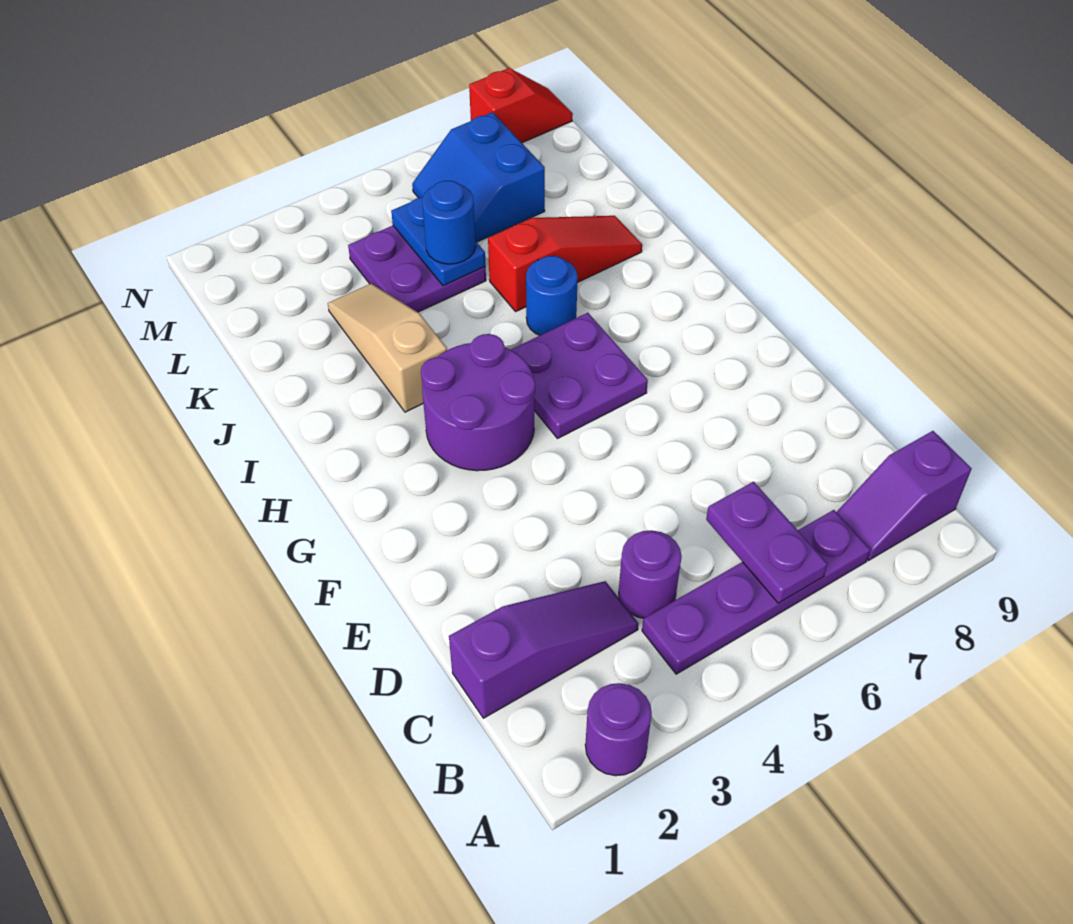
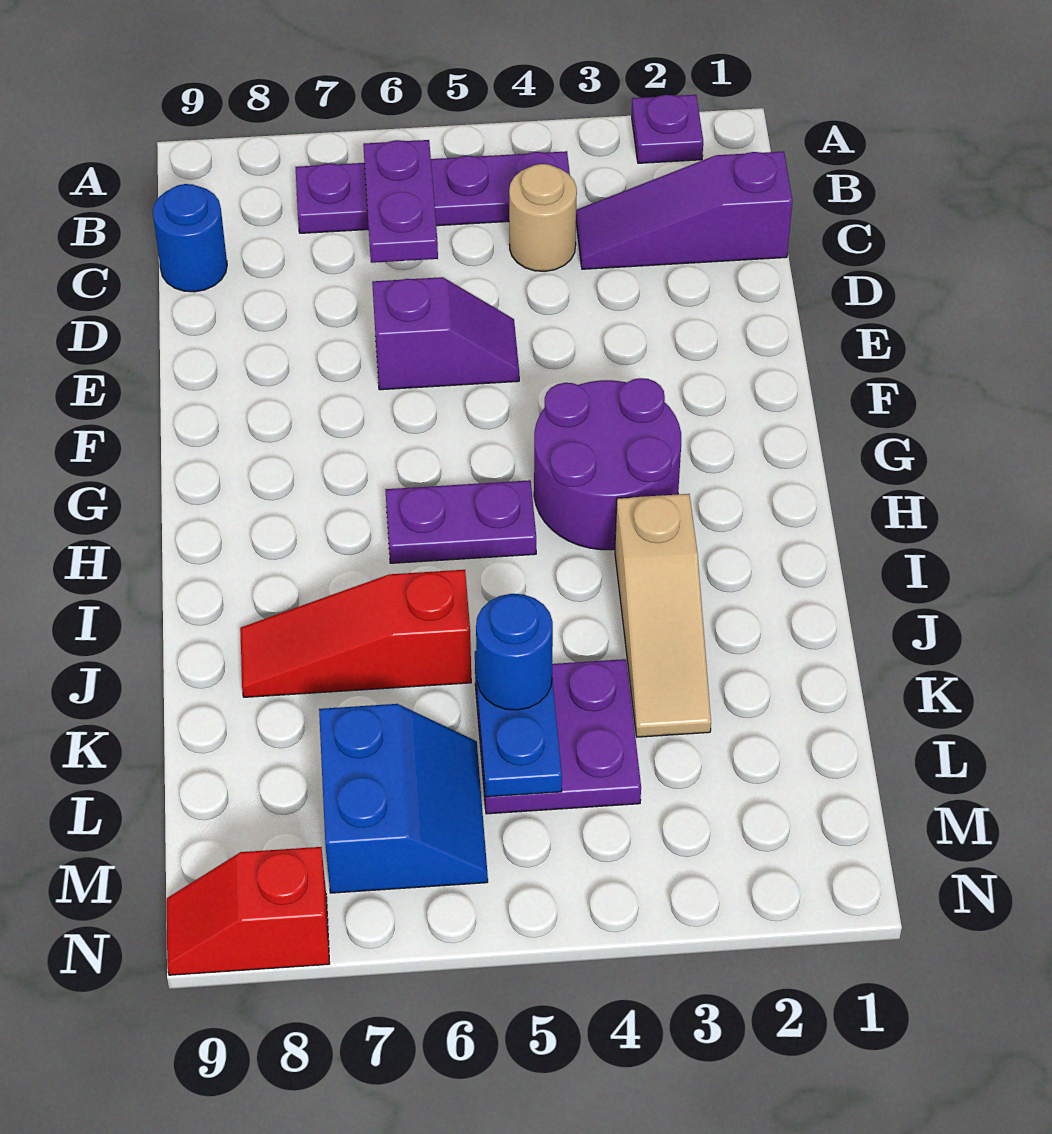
purple round brick A2 level 1 -> purple plate A2 level 1
purple slope B8:B9 level 1 top 9 -> purple slope E5:E6 level 1 top 6
purple round brick C4 level 1 -> tan round brick C4 level 1
purple plate G5:H6 level 1 -> purple plate H5:H6 level 1
blue round brick I6 level 1 -> blue round brick C9 level 1

